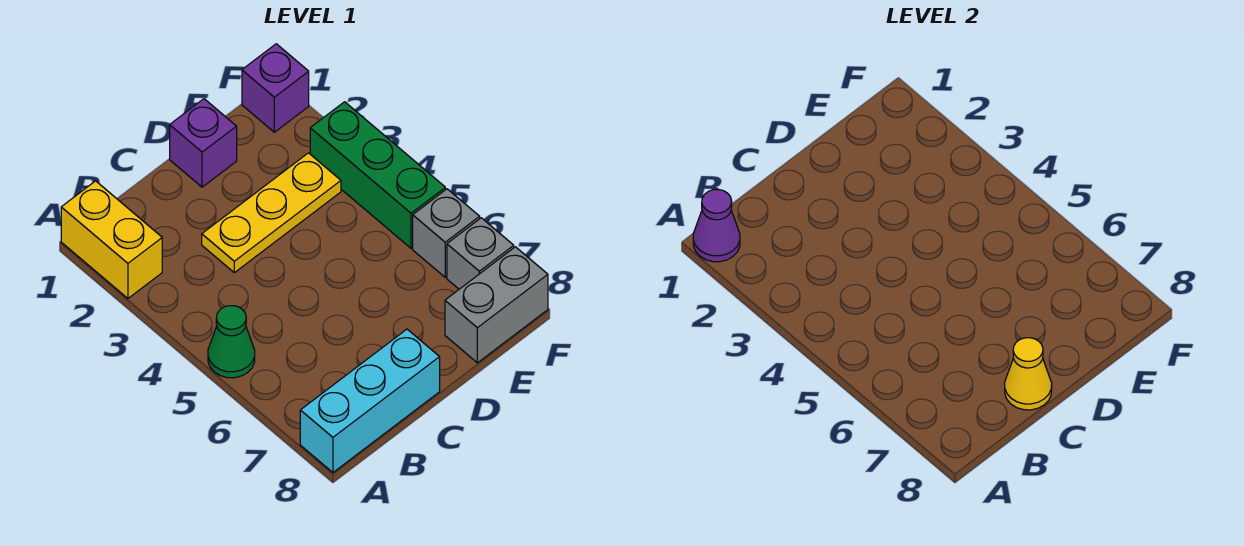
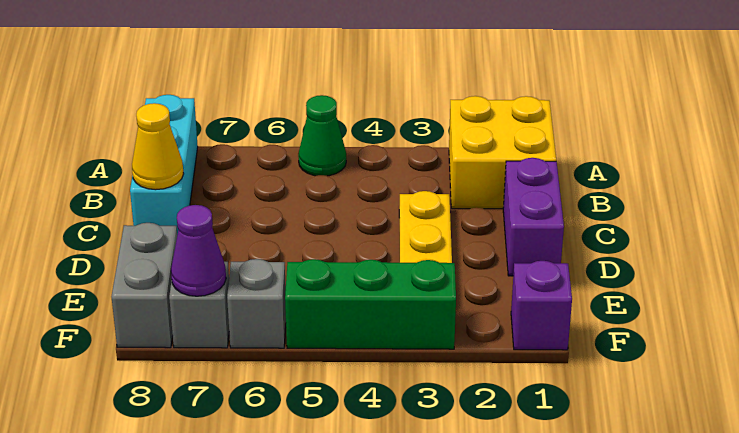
yellow brick A1:A2 level 1 -> yellow brick A1:B2 level 1
purple cone A1 level 2 -> purple cone F7 level 2
purple brick D1 level 1 -> purple brick C1:D1 level 1

